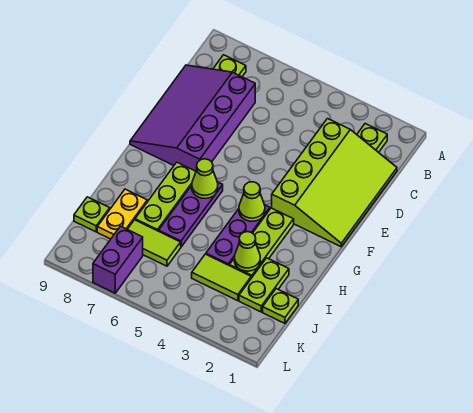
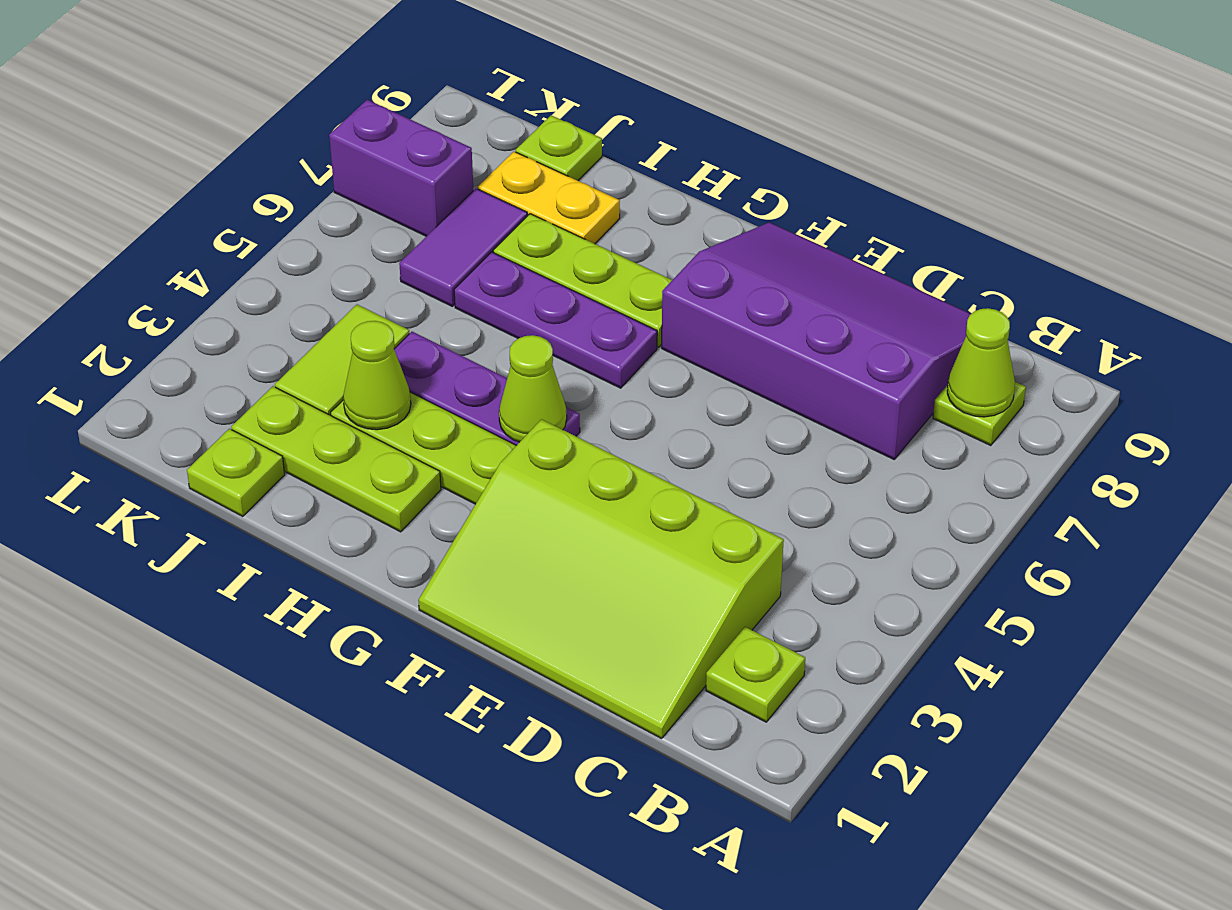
lime cone G6 level 2 -> lime cone B8 level 2
lime plate I2:J2 level 1 -> lime plate H2:J2 level 1
lime tile J6:J7 level 1 -> purple tile J6:J7 level 1

